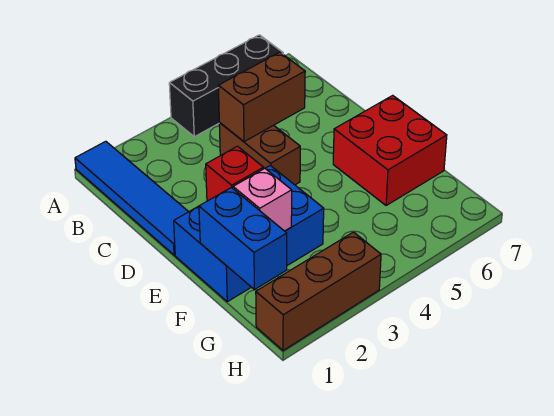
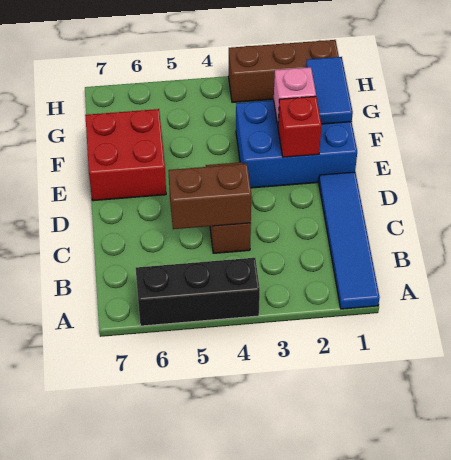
blue brick F1:G1 level 2 -> blue tile F1:G1 level 2

